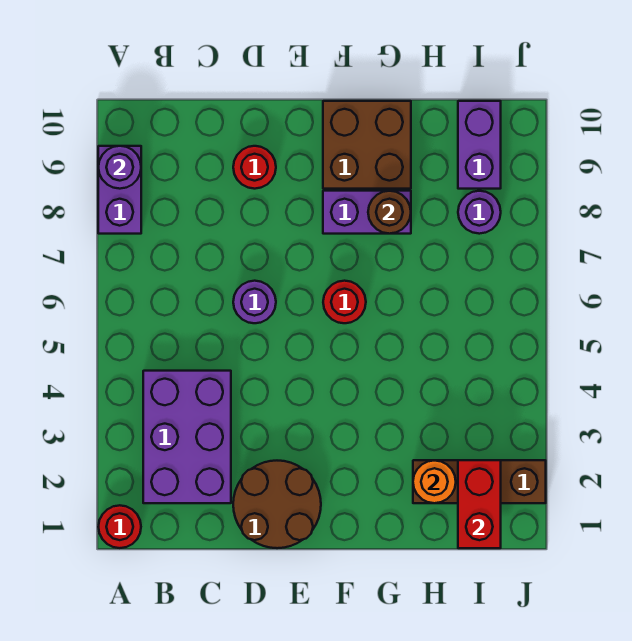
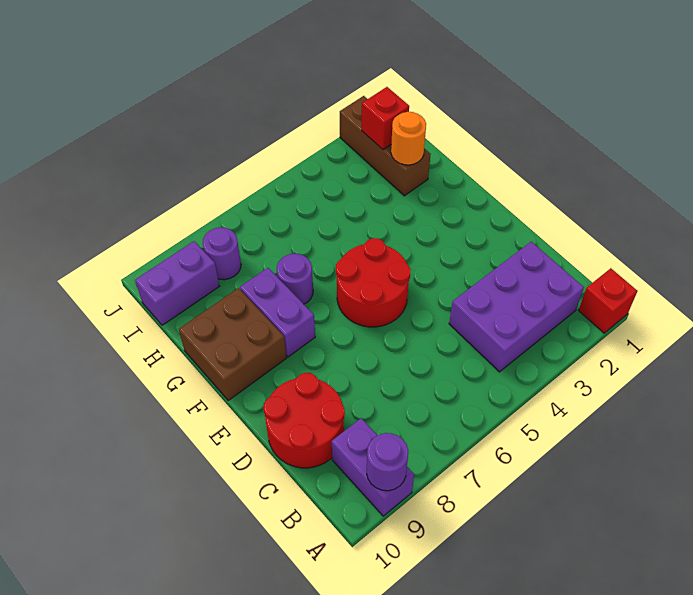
red round brick A1 level 1 -> red brick A1 level 1
purple brick A8:A9 level 1 -> purple brick A9:B9 level 1
brown round brick D1:E2 level 1 -> none
purple round brick D6 level 1 -> purple round brick G7 level 1
red round brick D9 level 1 -> red round brick C9:D10 level 1
red round brick F6 level 1 -> red round brick E5:F6 level 1
brown round brick G8 level 2 -> none
red brick I1:I2 level 2 -> red brick I2 level 2

